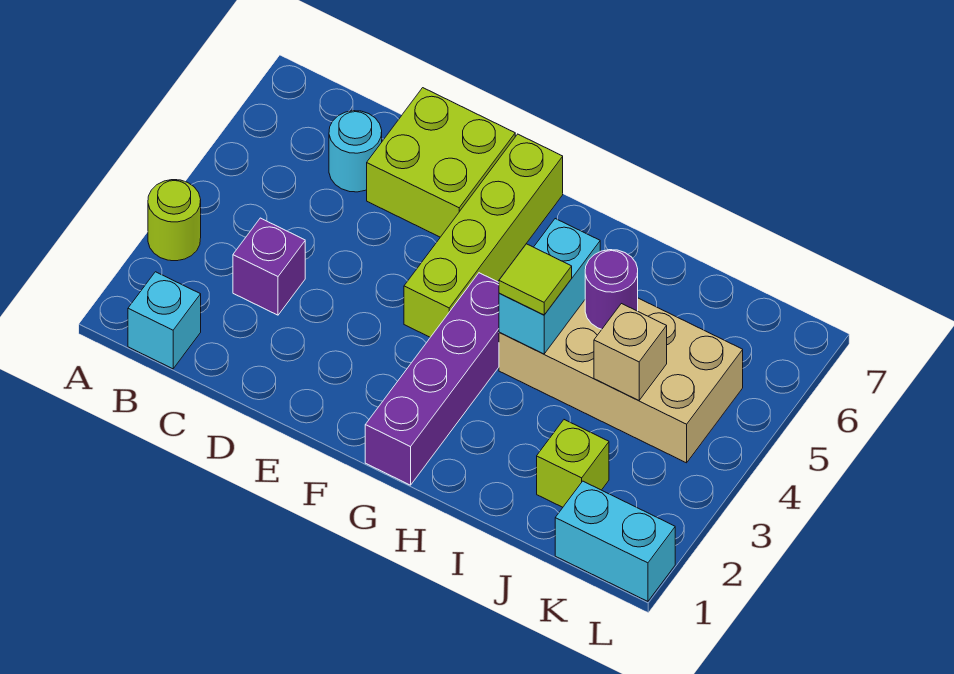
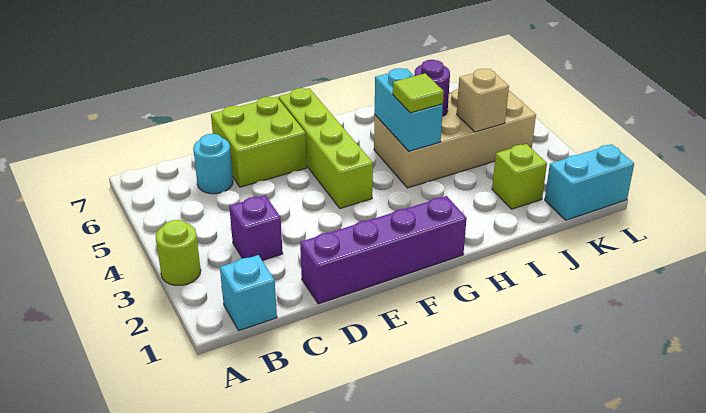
purple brick G1:G4 level 1 -> purple brick D1:G1 level 1

